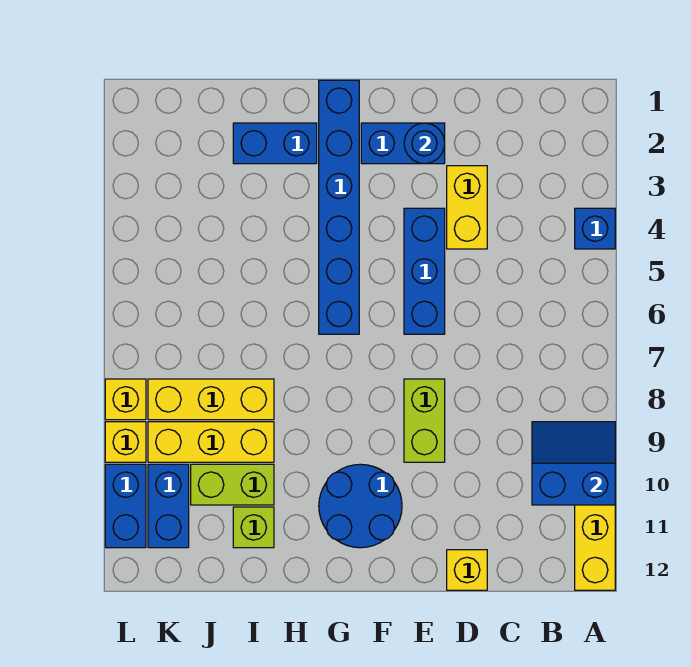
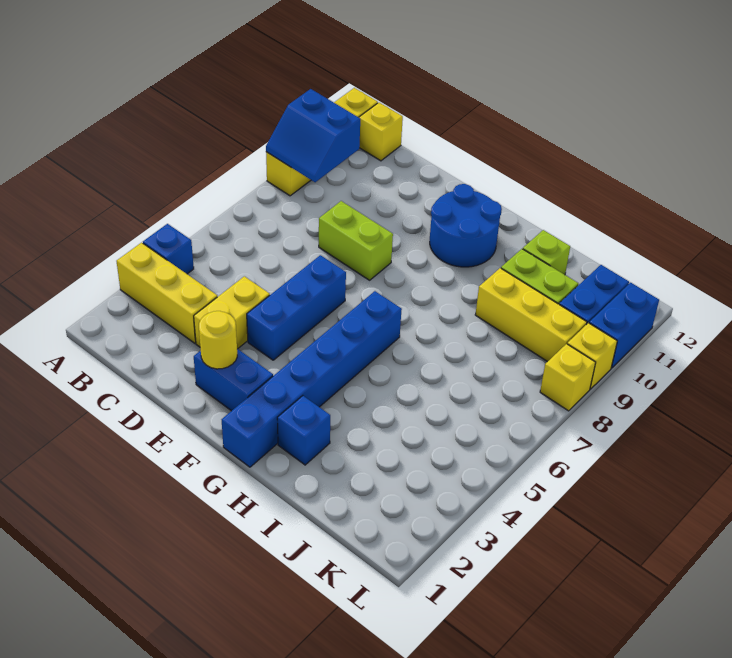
yellow brick D12 level 1 -> yellow brick B12 level 1
blue round brick E2 level 2 -> yellow round brick E2 level 2
lime brick E8:E9 level 1 -> lime brick D8:E8 level 1
blue brick H2:I2 level 1 -> blue brick H2 level 1
yellow brick I8:K8 level 1 -> yellow brick A3:C3 level 1

